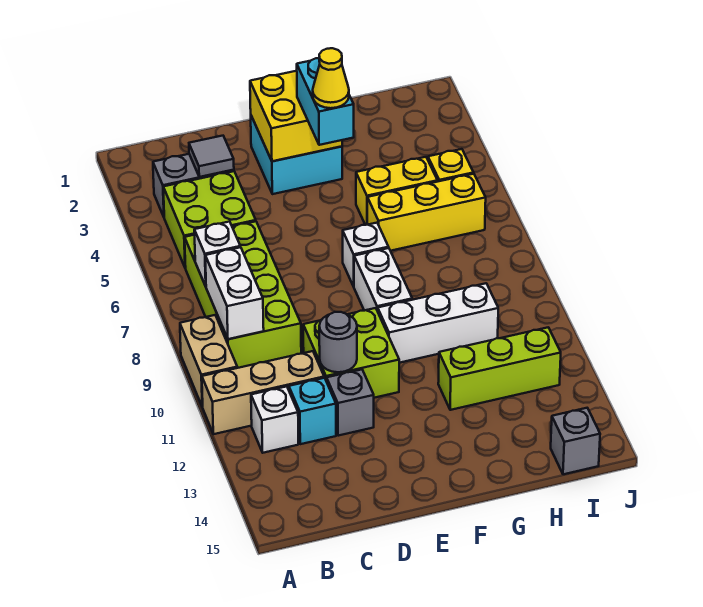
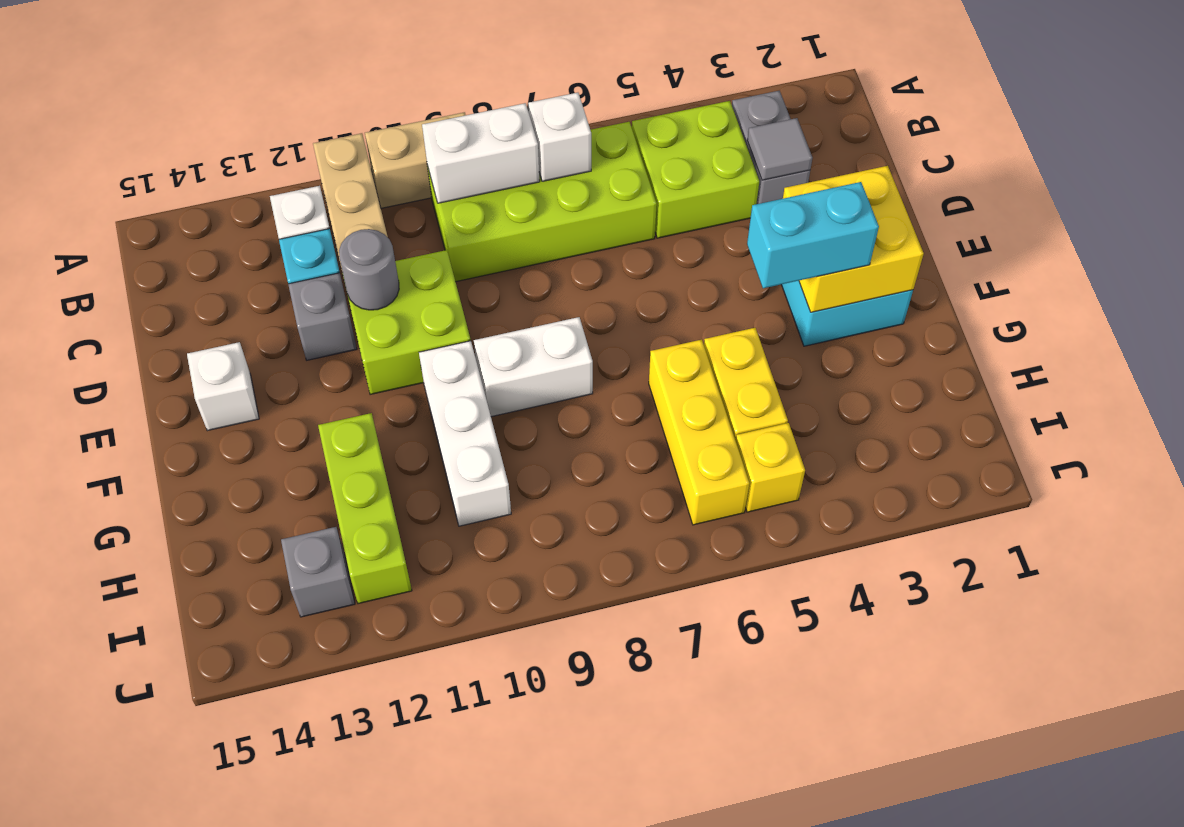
yellow cone F4 level 4 -> none
white brick F7 level 1 -> white brick E14 level 1
grey brick I15 level 1 -> grey brick I13 level 1

